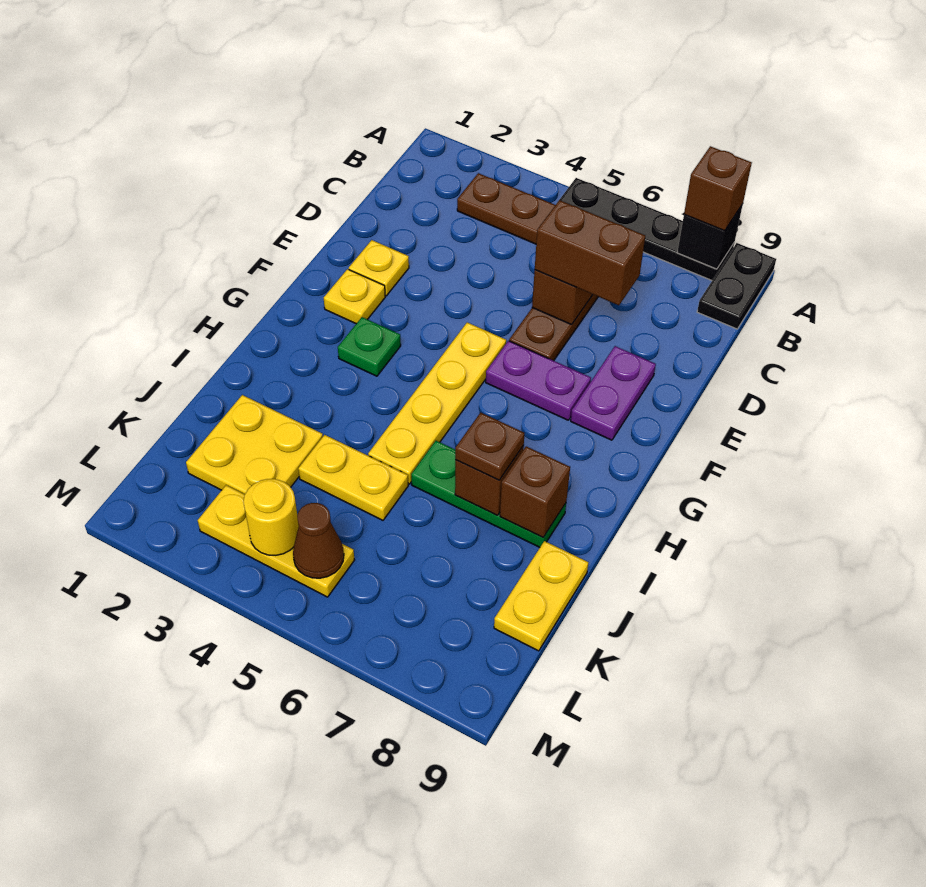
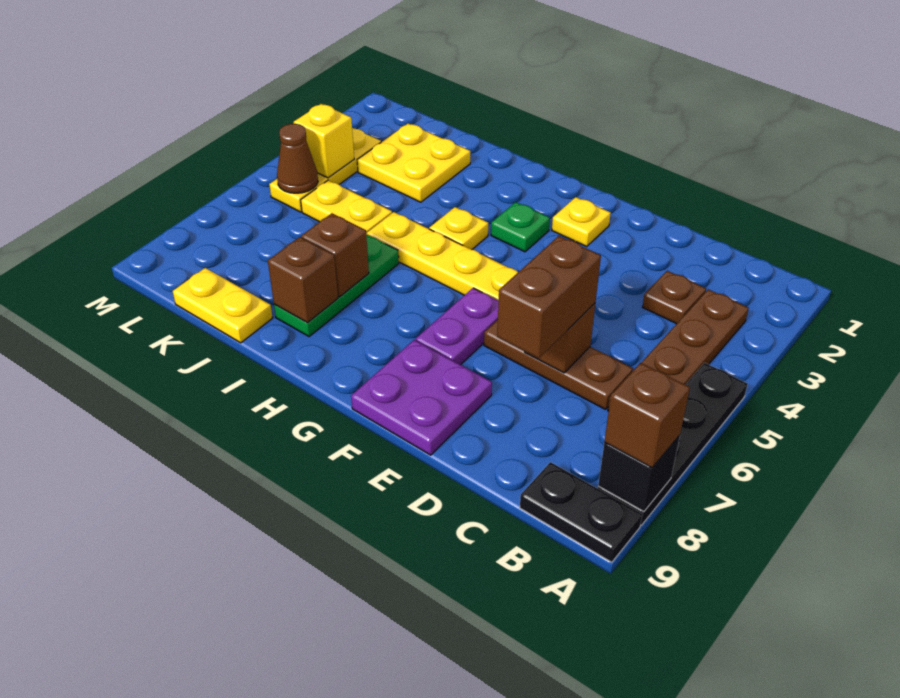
yellow plate E2 level 1 -> yellow plate H4 level 1
purple plate E8:F8 level 1 -> purple plate E8:F9 level 1
brown plate I7 level 3 -> brown plate C3 level 1
yellow plate J4:J5 level 1 -> yellow plate J5:K5 level 1
yellow round brick L4 level 2 -> yellow brick L4 level 2

